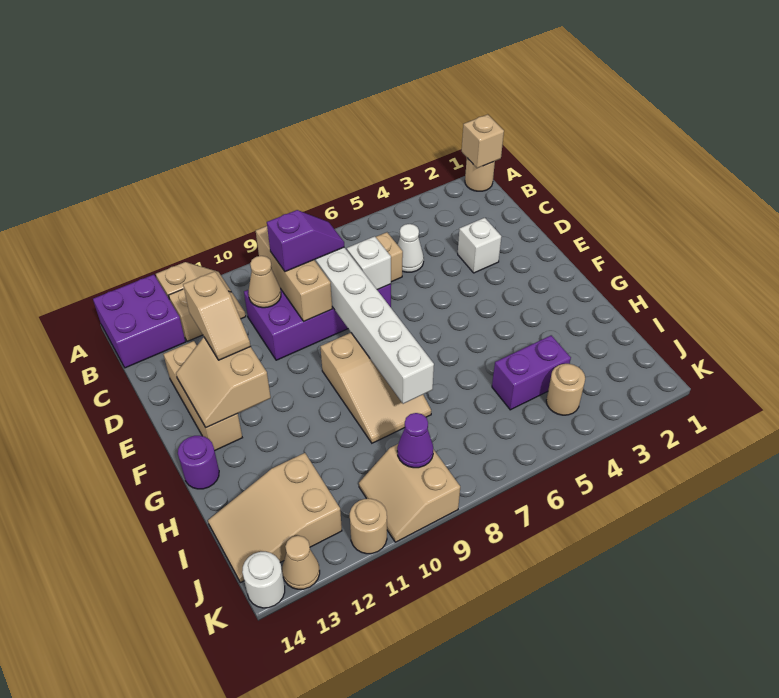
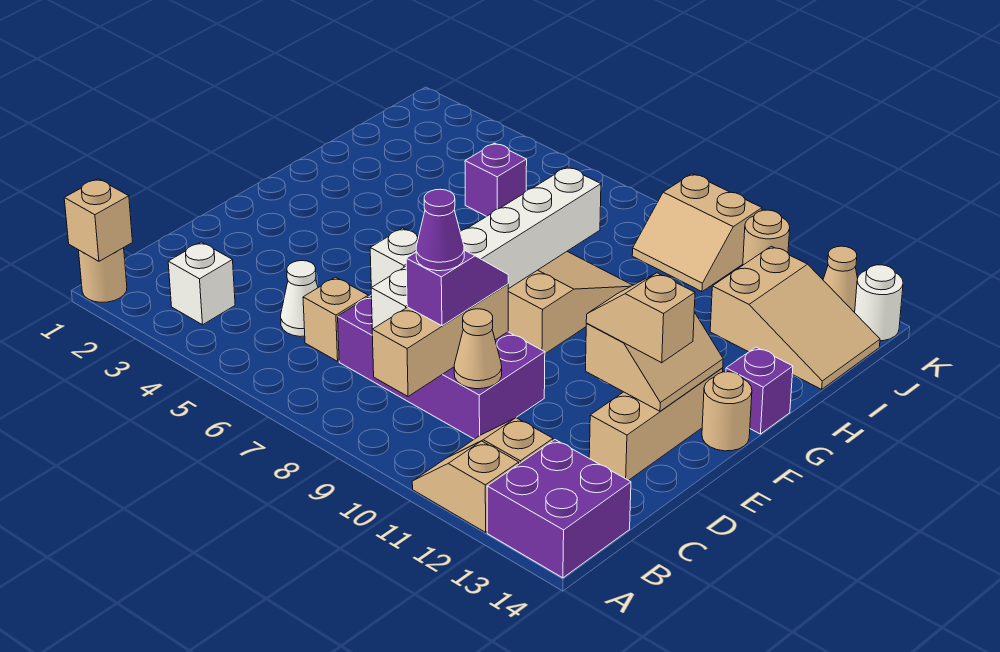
purple slope C8:C9 level 3 top 9 -> purple slope C9:D9 level 3 top C
white brick D3 level 1 -> white brick B3 level 1
tan slope D12:E12 level 3 top D -> tan slope E12:E13 level 3 top 13
purple round brick G14 level 1 -> purple brick G14 level 1
purple brick I4:I5 level 1 -> purple brick I5 level 1
tan round brick J4 level 1 -> tan round brick F14 level 1
tan slope J9:K10 level 1 top 9 -> tan slope J9:K10 level 1 top K
purple cone J9 level 2 -> purple cone C9 level 4

